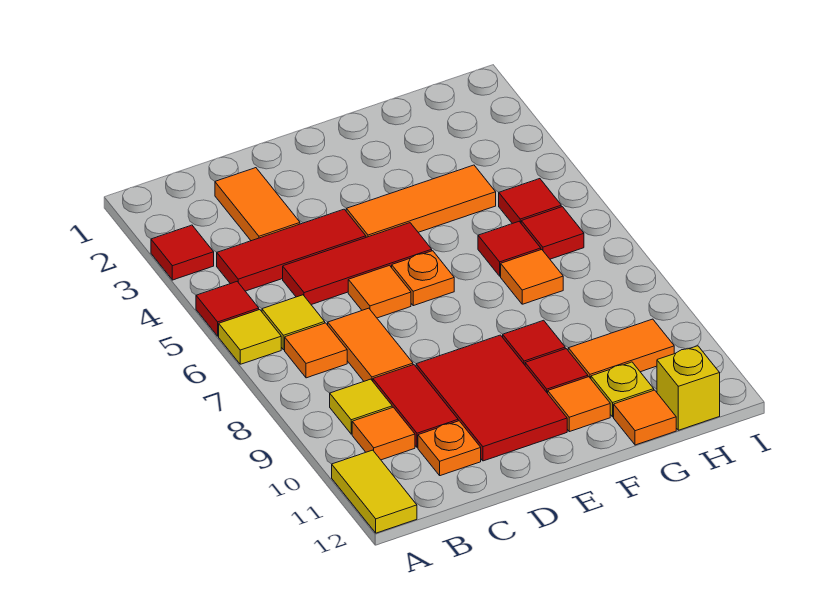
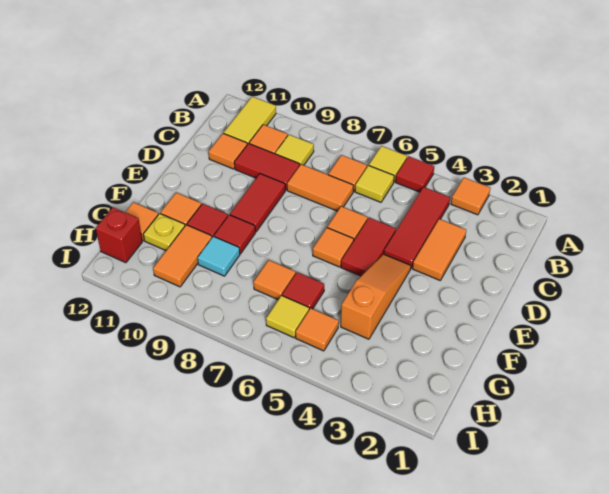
red tile A3 level 1 -> orange tile A3 level 1
yellow tile A11:A12 level 1 -> yellow tile A11:B11 level 1
orange tile C2:C3 level 1 -> orange tile C3:D3 level 1
red tile C5:E5 level 1 -> red tile D5:E5 level 1
orange plate C11 level 1 -> orange tile C11 level 1
red tile D9:E11 level 1 -> red tile D9:E9 level 1
orange tile E4:G4 level 1 -> orange slope E4:G4 level 1 top G
orange plate E6 level 1 -> orange tile E6 level 1
none -> cyan tile G9 level 1
red tile H5 level 1 -> orange tile H5 level 1
red tile H6 level 1 -> yellow tile H6 level 1
yellow brick H12 level 1 -> red brick H12 level 1

